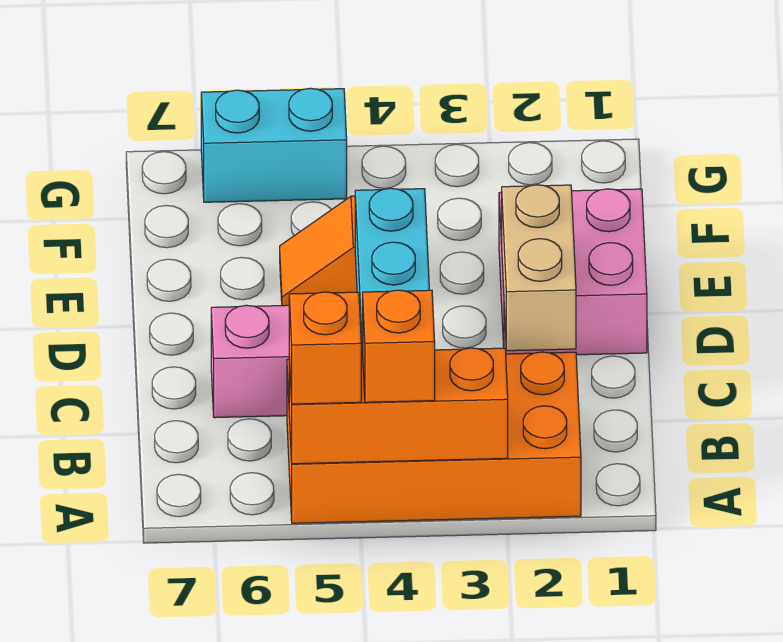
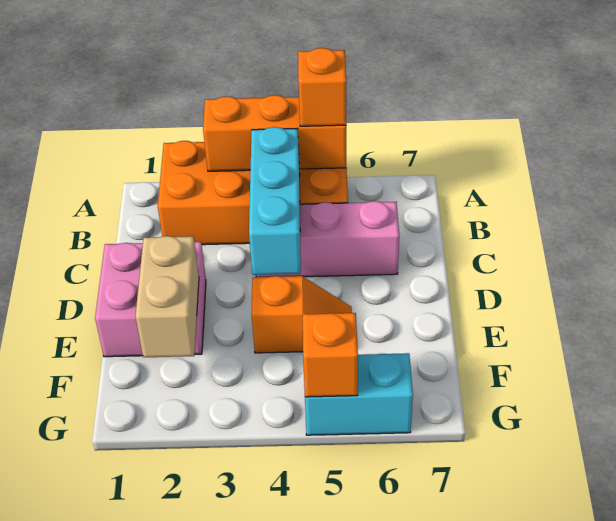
orange brick A4 level 3 -> orange brick G5 level 2
tan brick C2:D2 level 2 -> tan brick E2:F2 level 2

